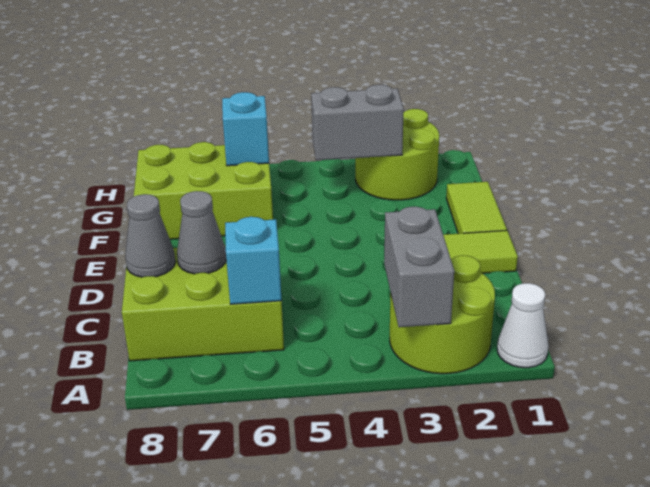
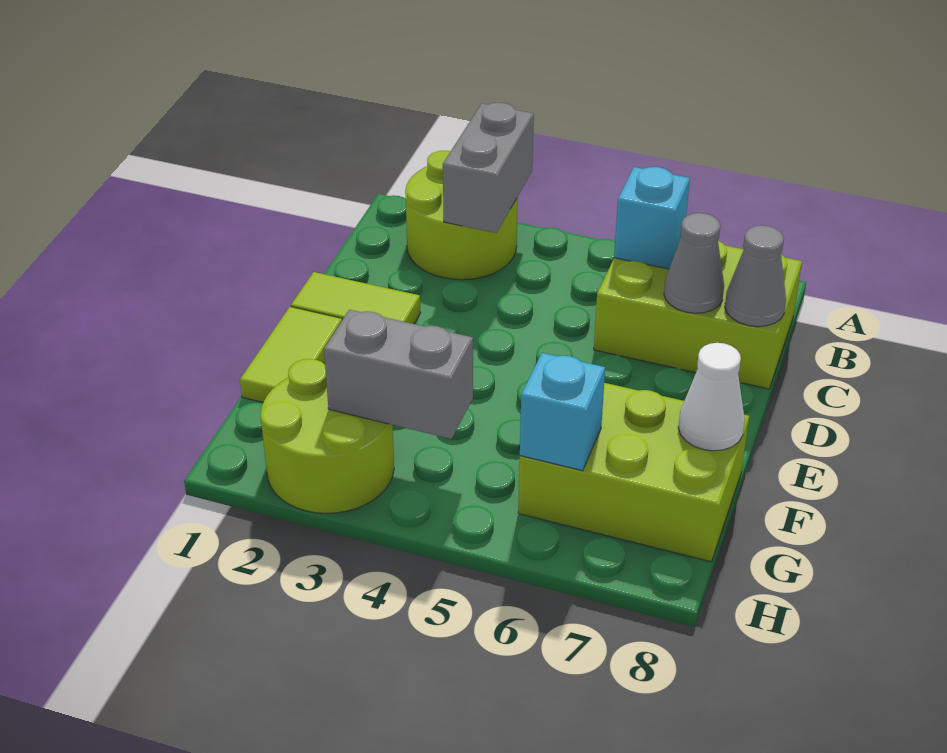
white cone A1 level 1 -> white cone F8 level 2

